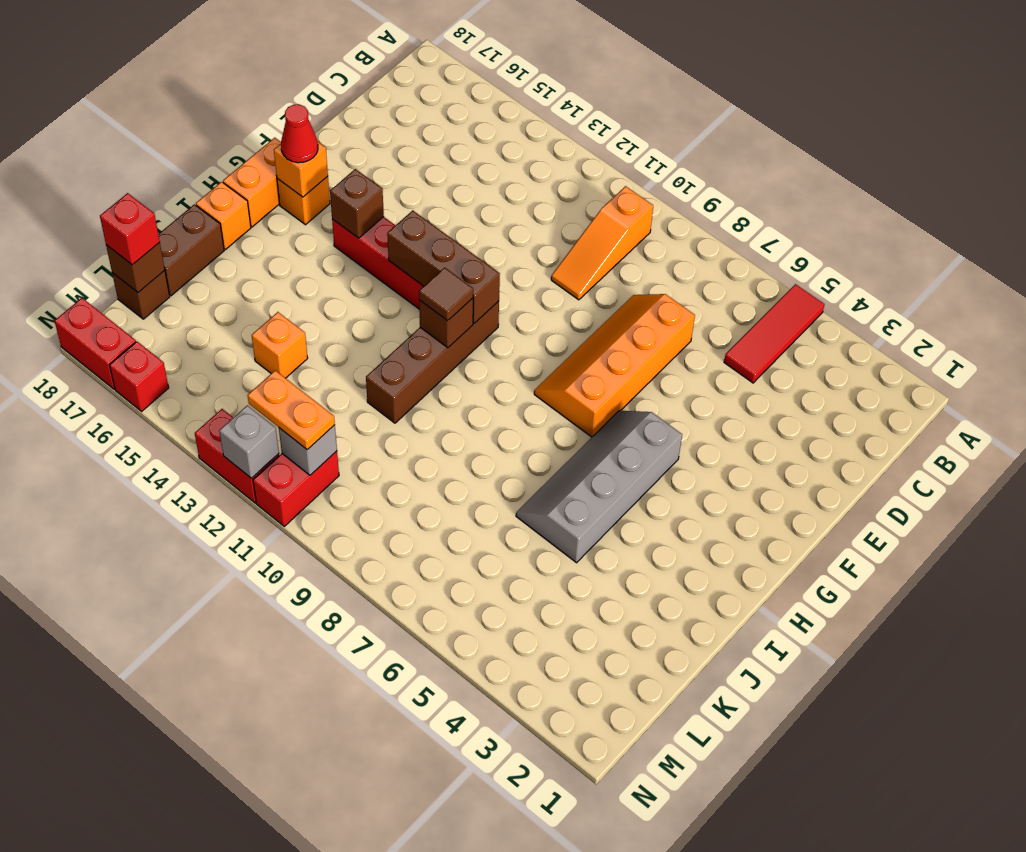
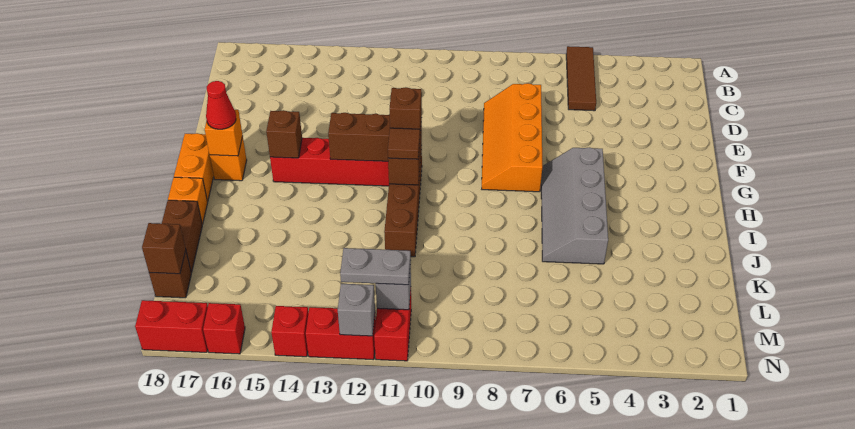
red tile A5:C5 level 1 -> brown tile A5:C5 level 1
orange slope B10:D10 level 1 top B -> none
none -> brown brick G11 level 3
orange brick K14 level 1 -> none
red brick L18 level 3 -> red brick N14 level 1
orange plate M11:M12 level 3 -> grey plate M11:M12 level 3

